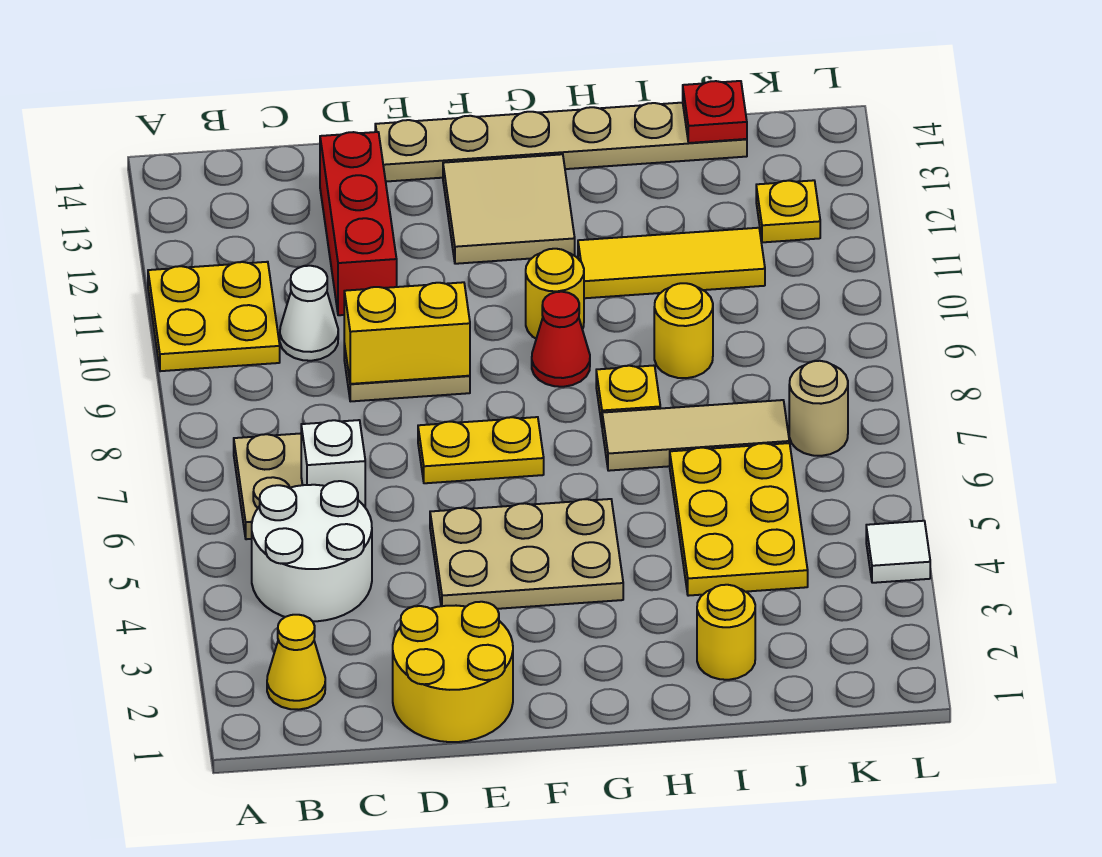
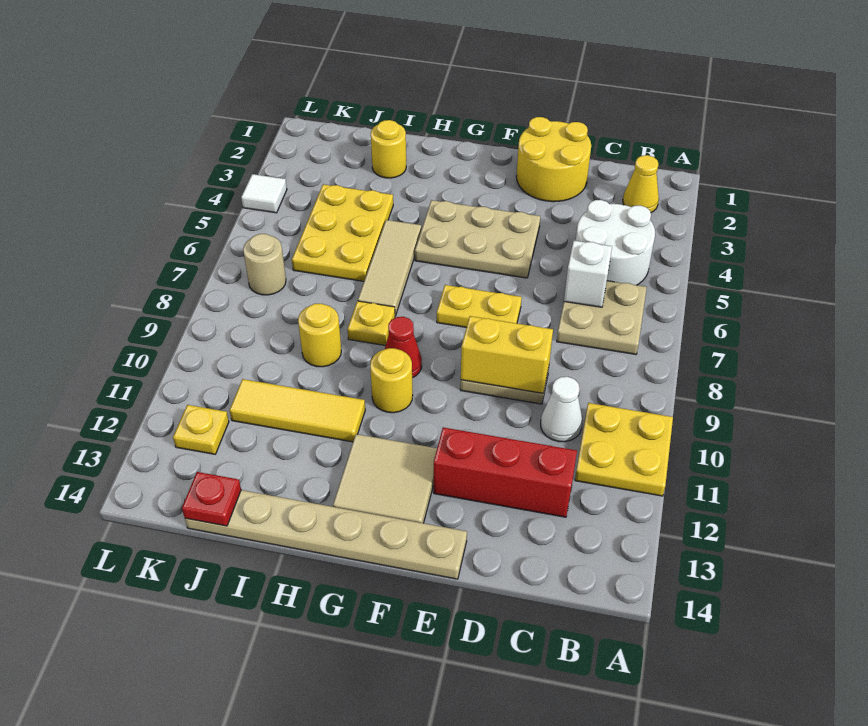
red brick D11:D13 level 1 -> red brick C12:E12 level 1
tan tile H7:J7 level 1 -> tan tile H5:H7 level 1

